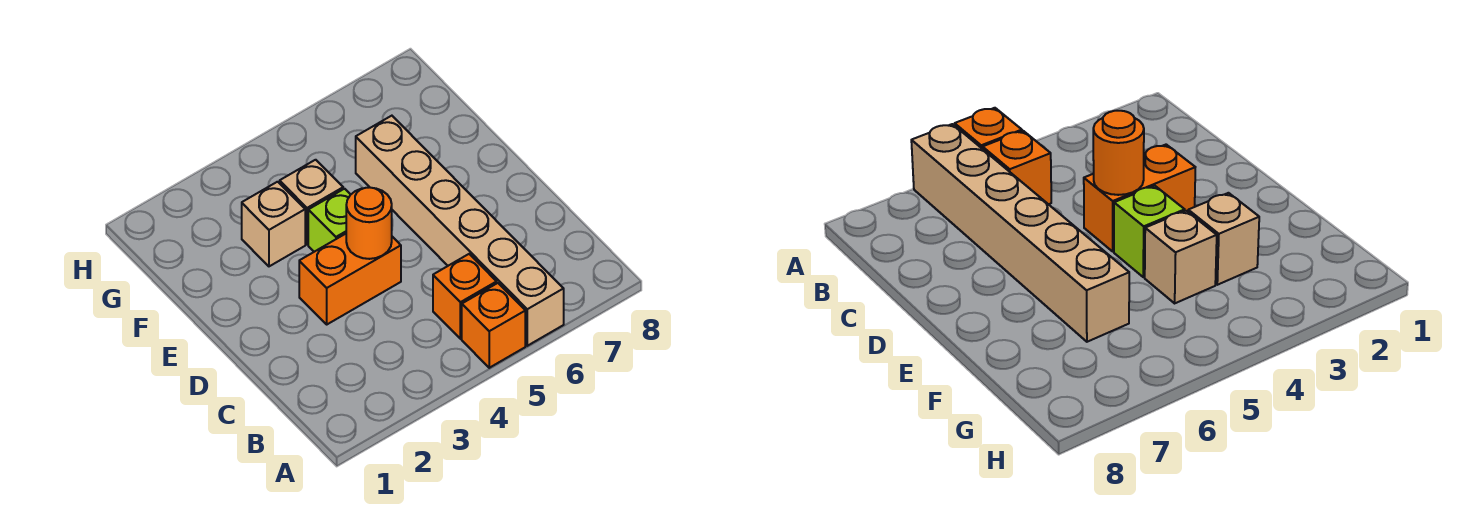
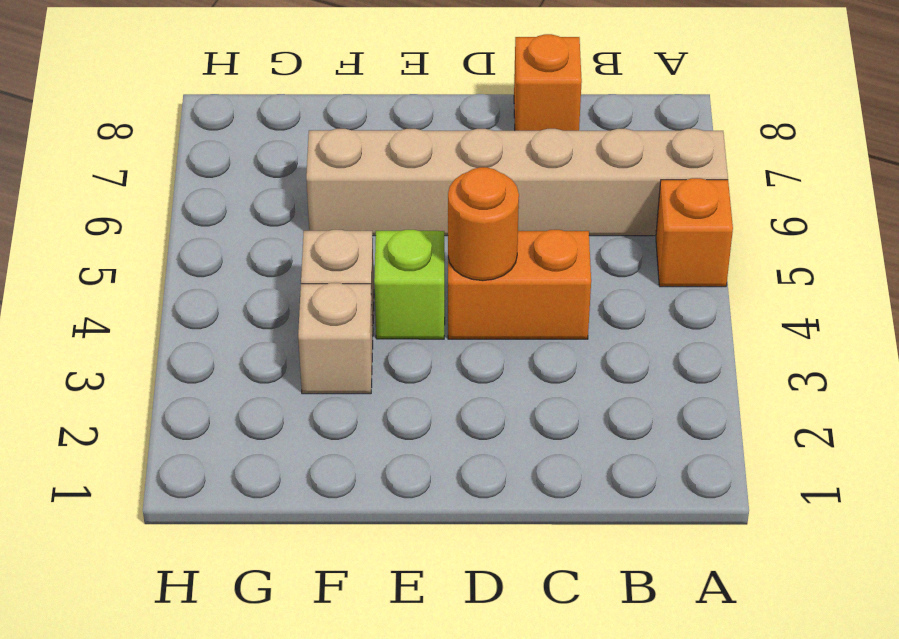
orange brick B5 level 1 -> orange brick C8 level 1
orange brick D3:D4 level 1 -> orange brick C4:D4 level 1

